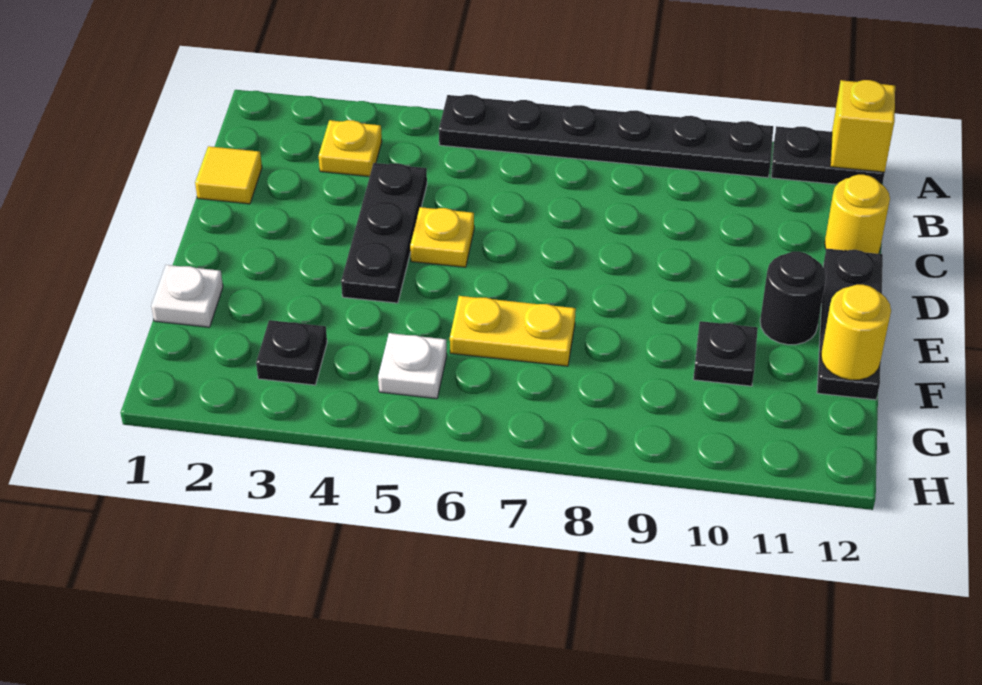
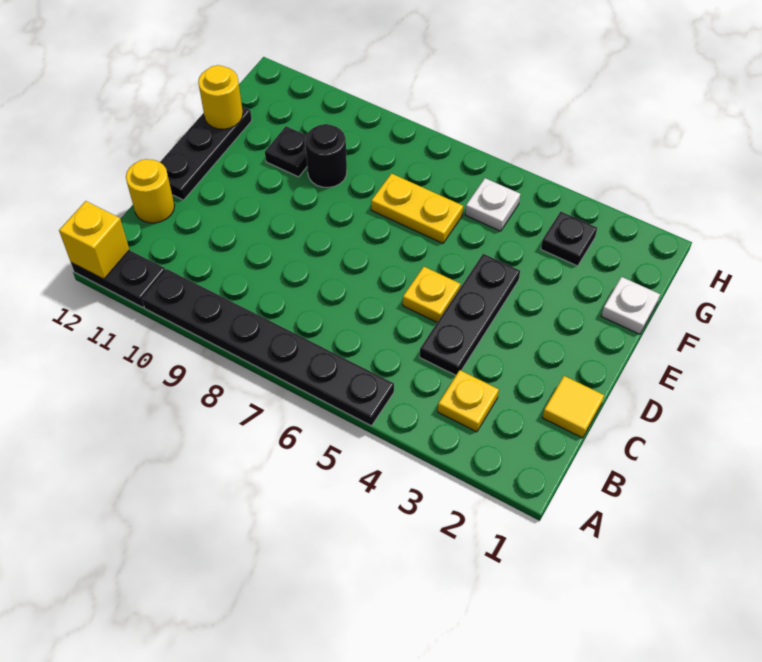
black round brick E11 level 1 -> black round brick F9 level 1

